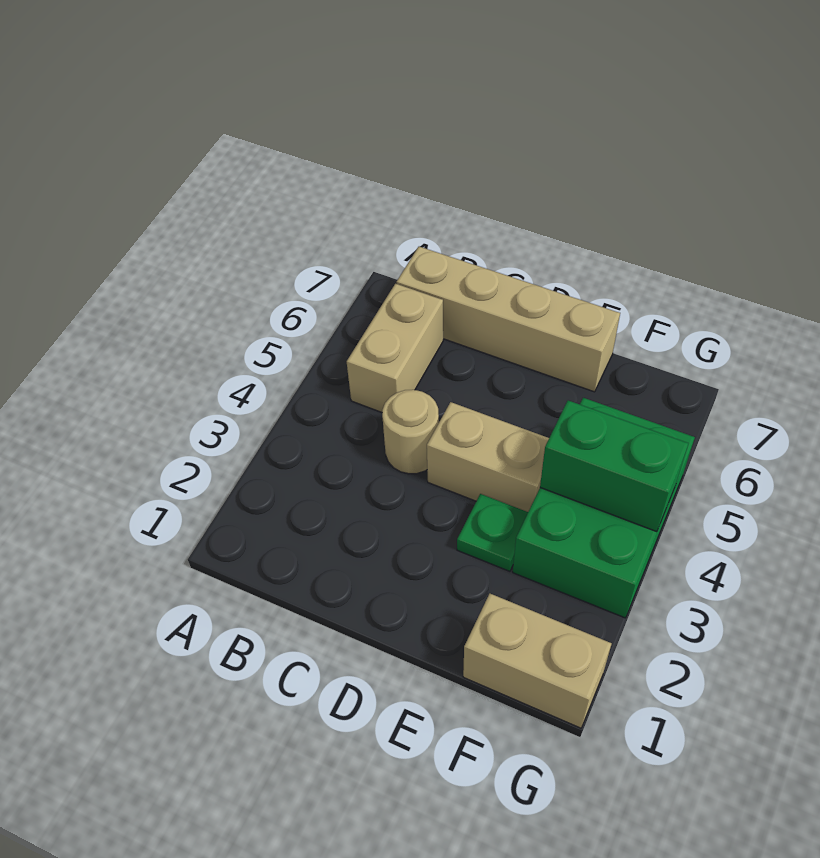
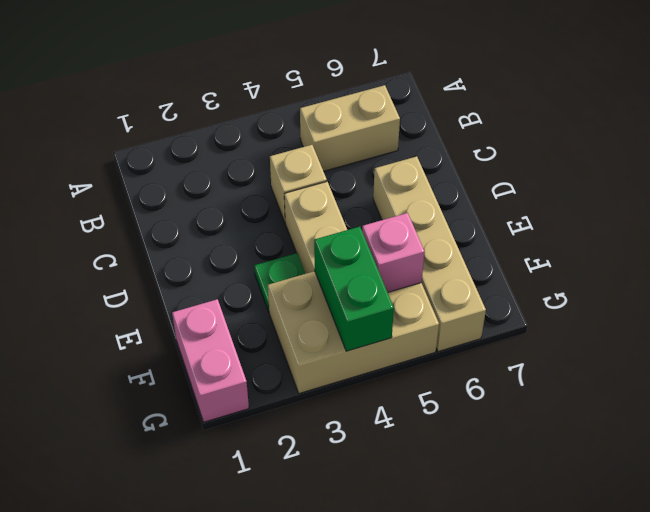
tan brick B7:E7 level 1 -> tan brick D6:G6 level 1
tan round brick C4 level 1 -> tan brick C4 level 1
tan brick F1:G1 level 1 -> pink brick F1:G1 level 1
green brick F3:G5 level 1 -> tan brick F3:G5 level 1
none -> pink brick F5 level 2

